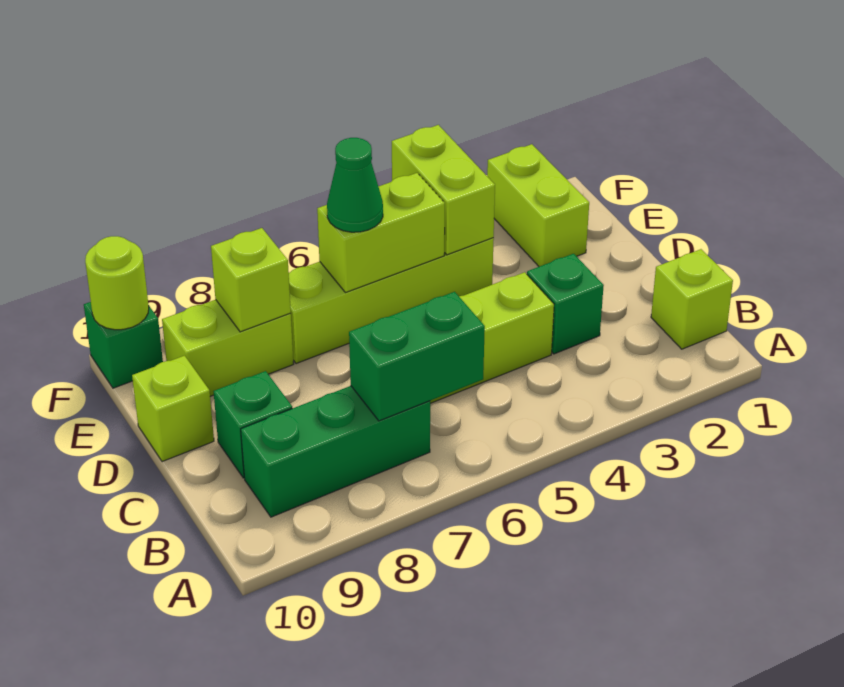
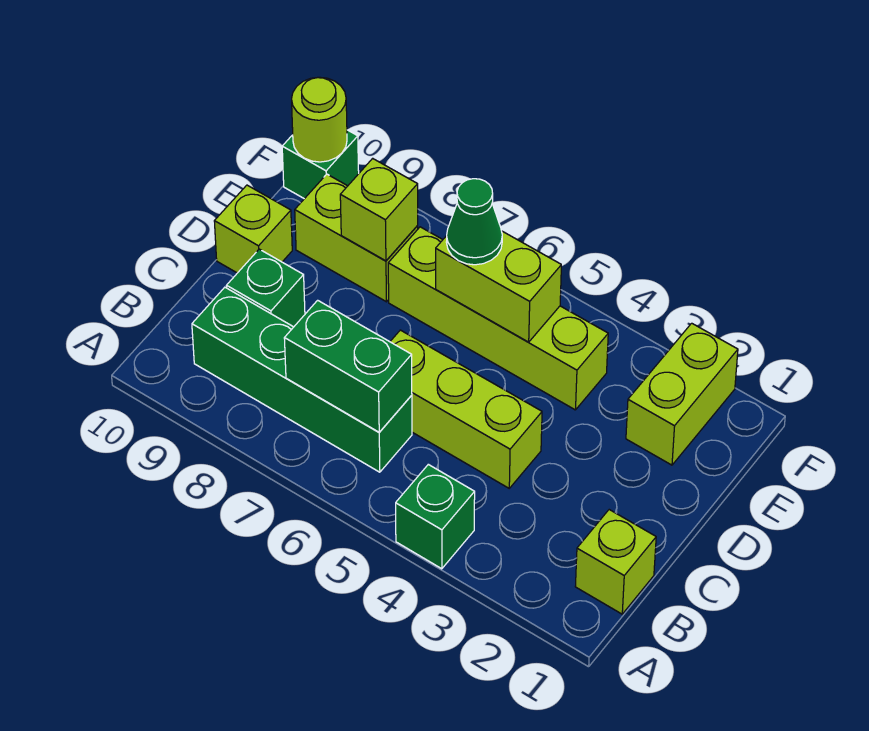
green brick B7:B9 level 1 -> green brick B6:B9 level 1
green brick C3 level 1 -> green brick A4 level 1
lime brick E4:F4 level 2 -> none

